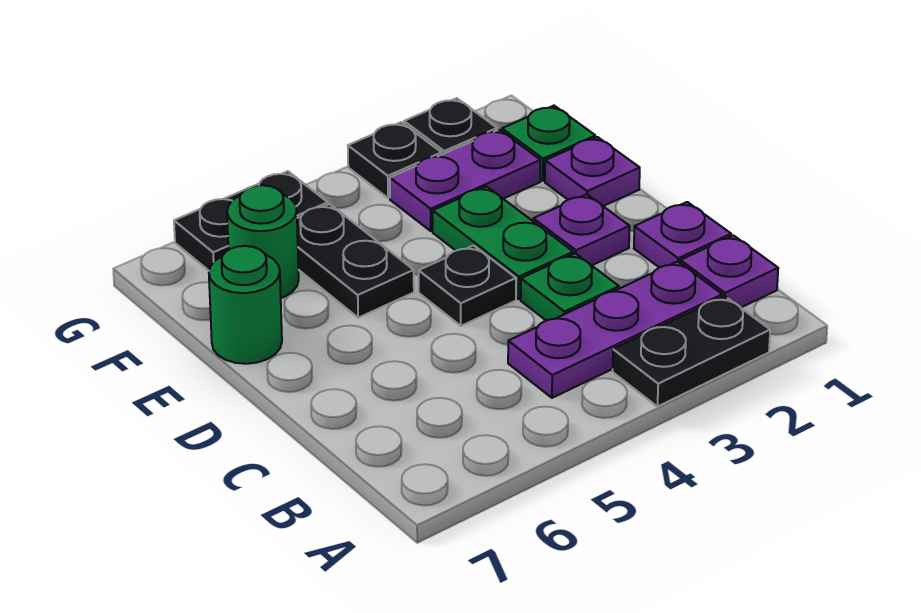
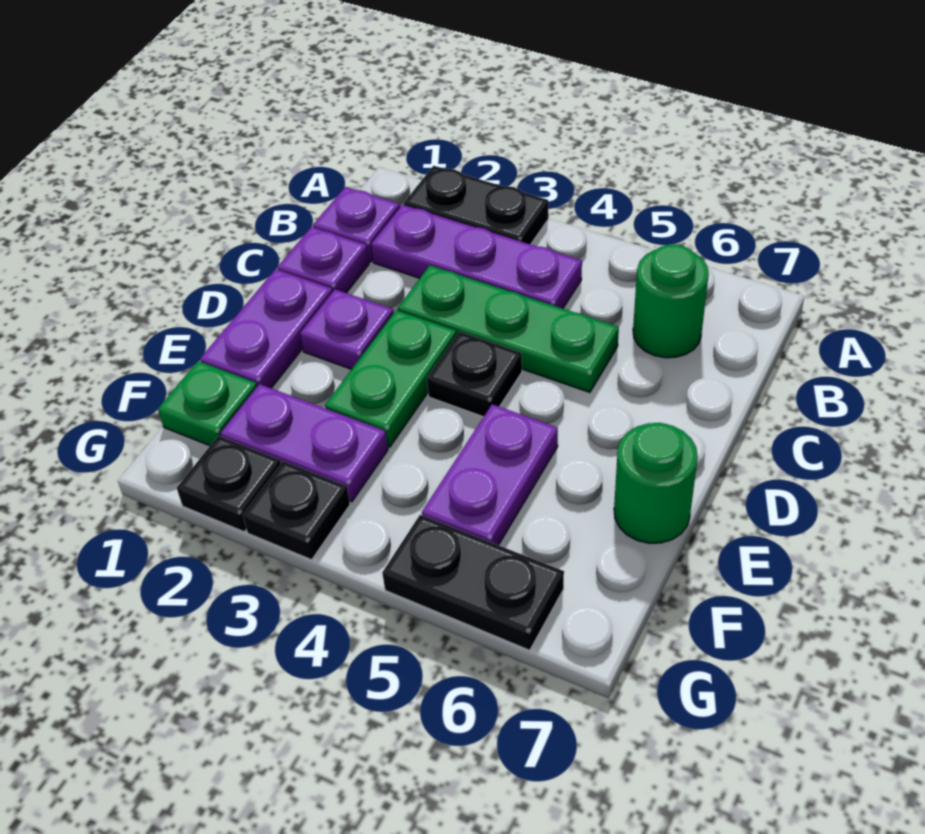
green plate C3 level 1 -> green plate C3:C5 level 1
purple plate E1 level 1 -> purple plate D1:E1 level 1
black plate E5:F5 level 1 -> purple plate E5:F5 level 1
green round brick F6 level 1 -> green round brick B6 level 1

